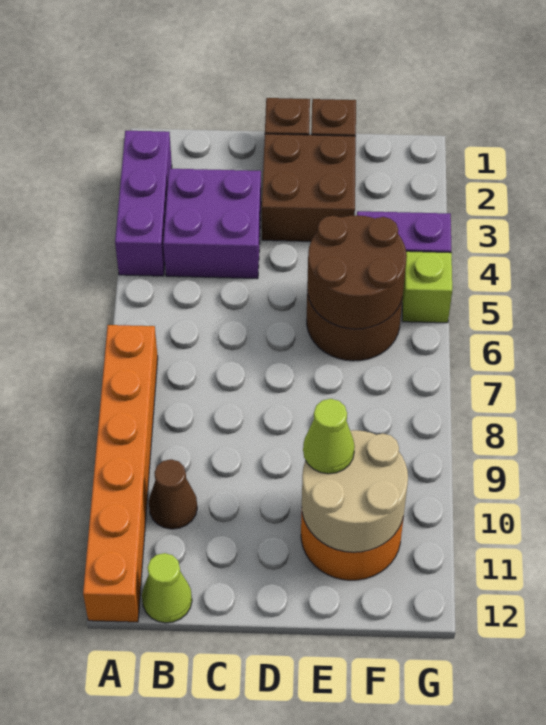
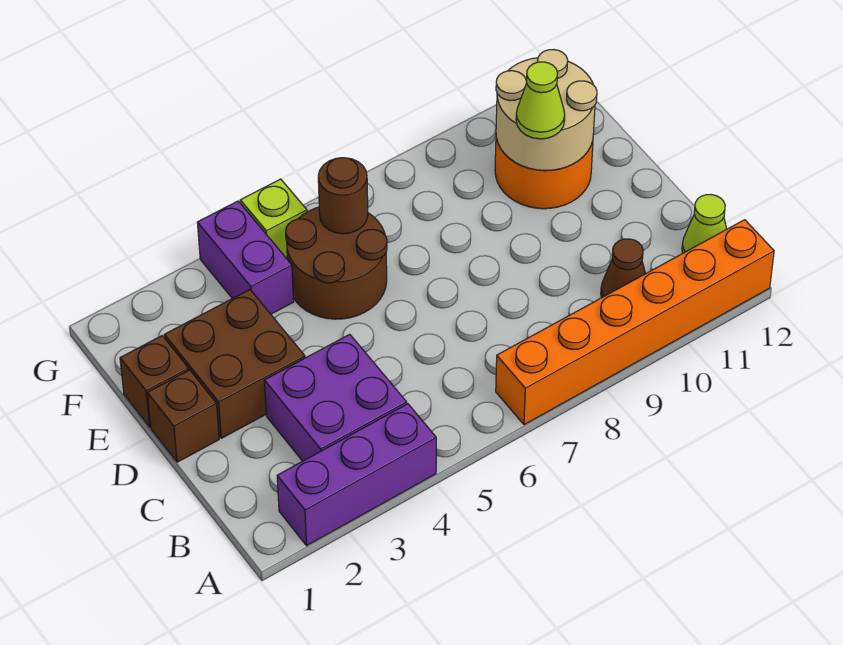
brown round brick E5:F6 level 2 -> brown round brick F6 level 2

